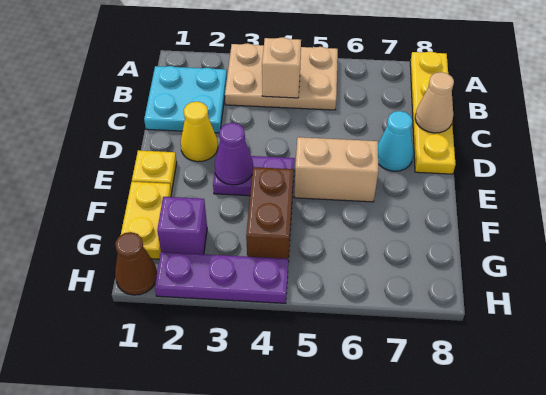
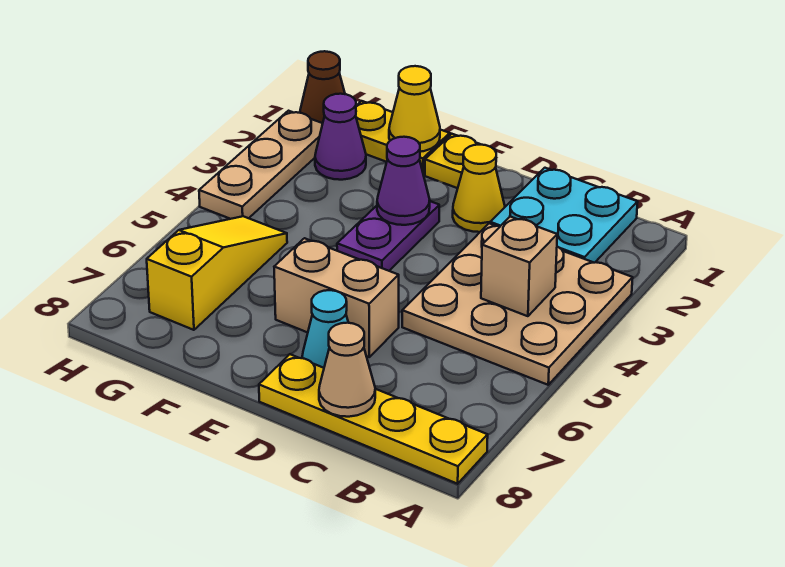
tan plate A3:B5 level 1 -> tan plate A3:C5 level 1
tan brick E5:E6 level 1 -> tan brick D6:E6 level 1
none -> yellow cone F1 level 2
brown brick F4:G4 level 1 -> none
purple brick G2 level 1 -> purple cone G2 level 1
none -> yellow slope G5:G7 level 1 top 7
purple plate H2:H4 level 1 -> tan plate H2:H4 level 1

